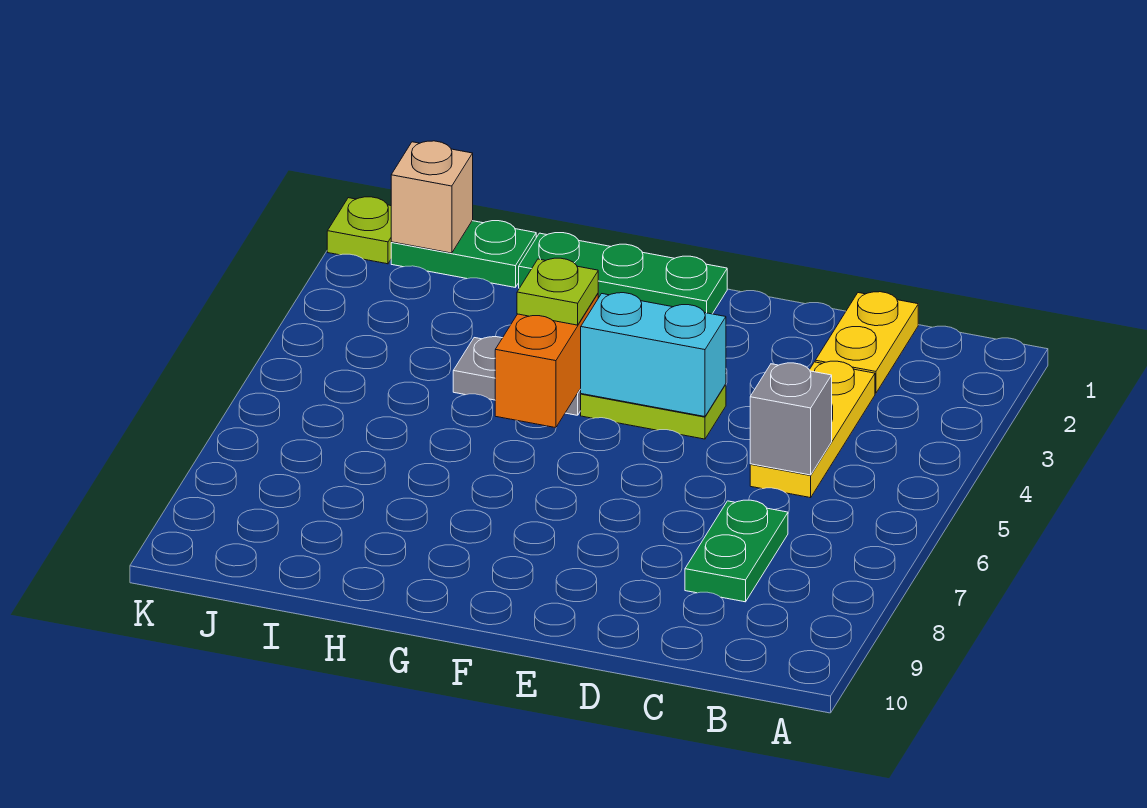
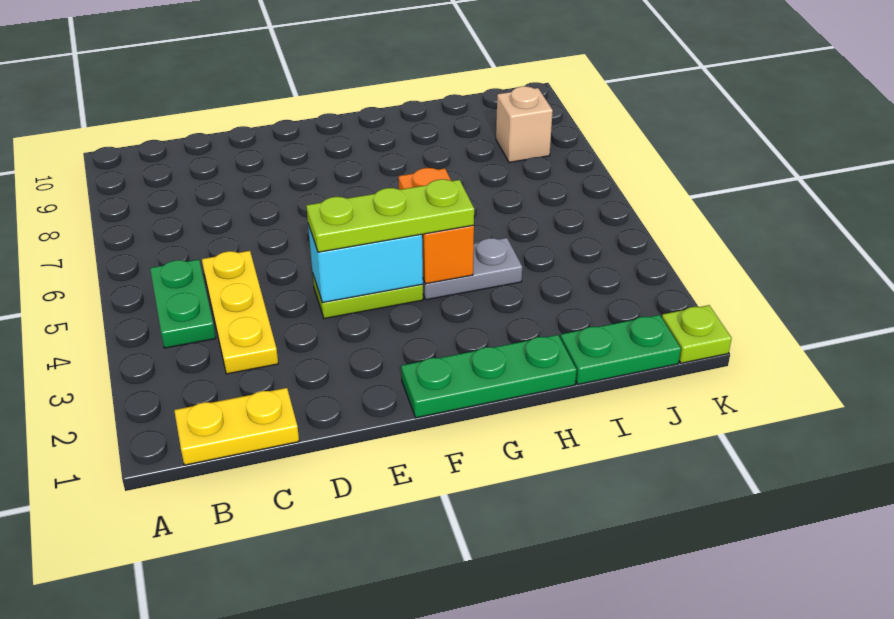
yellow plate C1:C2 level 1 -> yellow plate B1:C1 level 1
grey brick C5 level 2 -> none
green plate C7:C8 level 1 -> green plate B4:B5 level 1
lime plate G4 level 3 -> lime plate E4:G4 level 3
tan brick J1 level 2 -> tan brick J8 level 1

